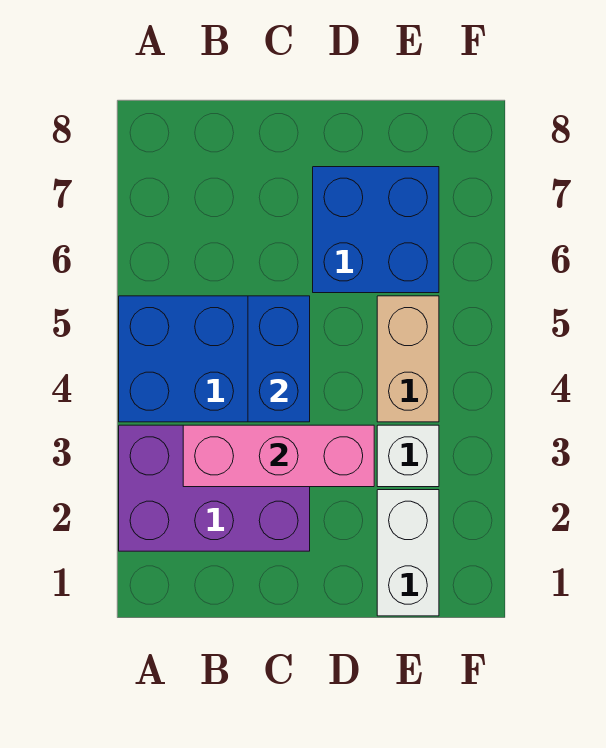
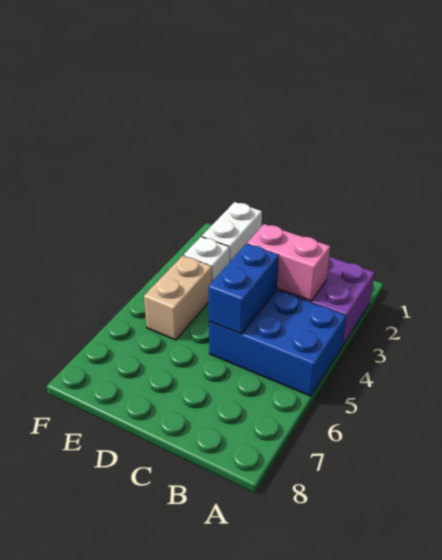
pink brick B3:D3 level 2 -> pink brick B3:C3 level 2
blue brick D6:E7 level 1 -> none

